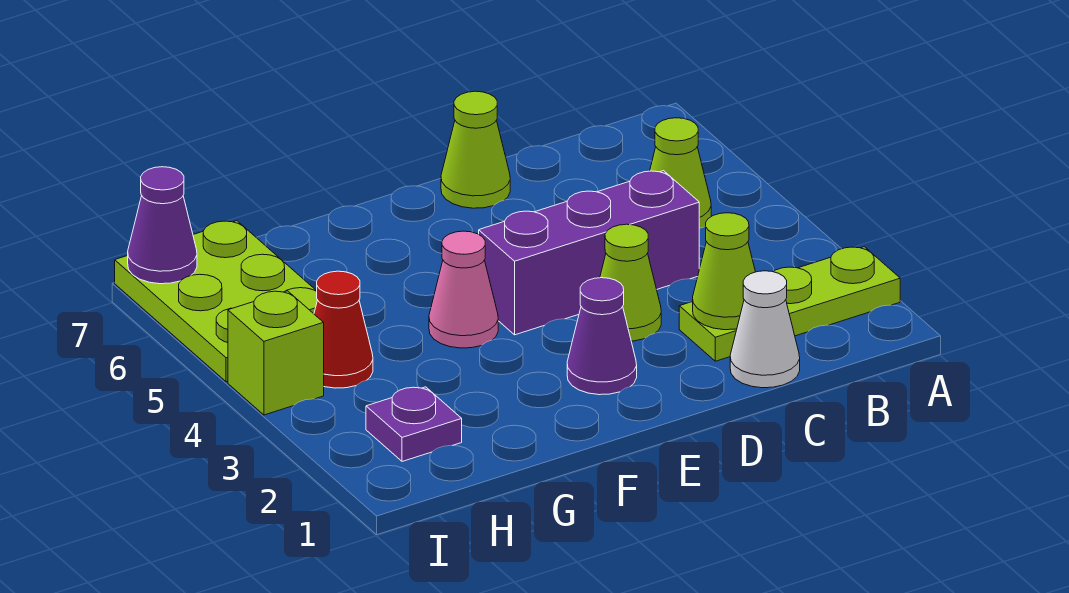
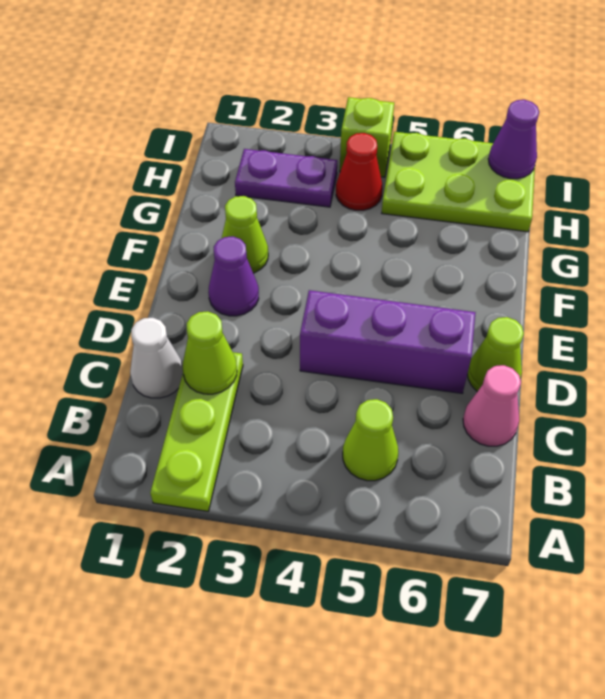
purple brick C4:E4 level 1 -> purple brick D4:D6 level 1
lime cone D3 level 1 -> lime cone F2 level 1
pink cone F4 level 1 -> pink cone C7 level 1
purple plate H2 level 1 -> purple plate H2:H3 level 1

